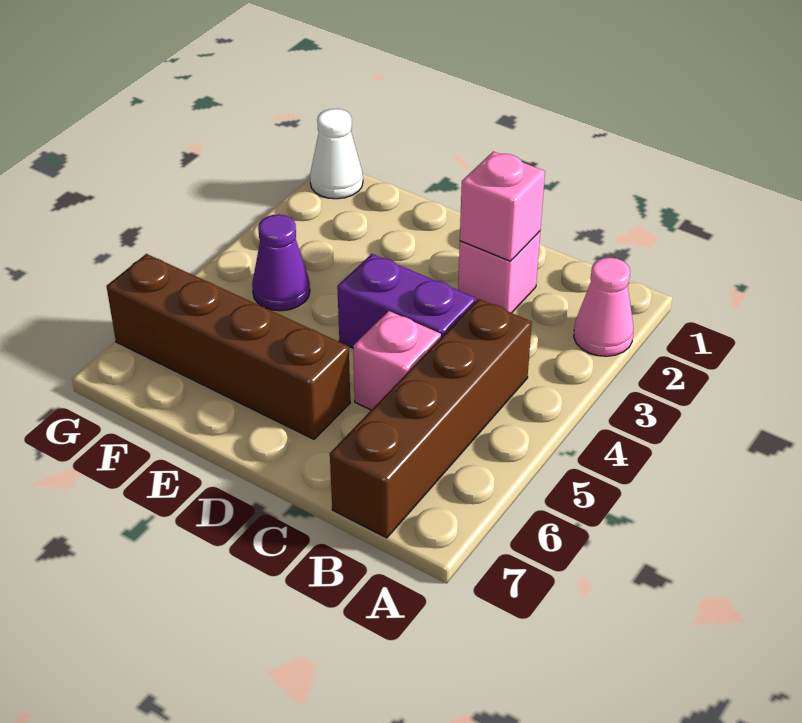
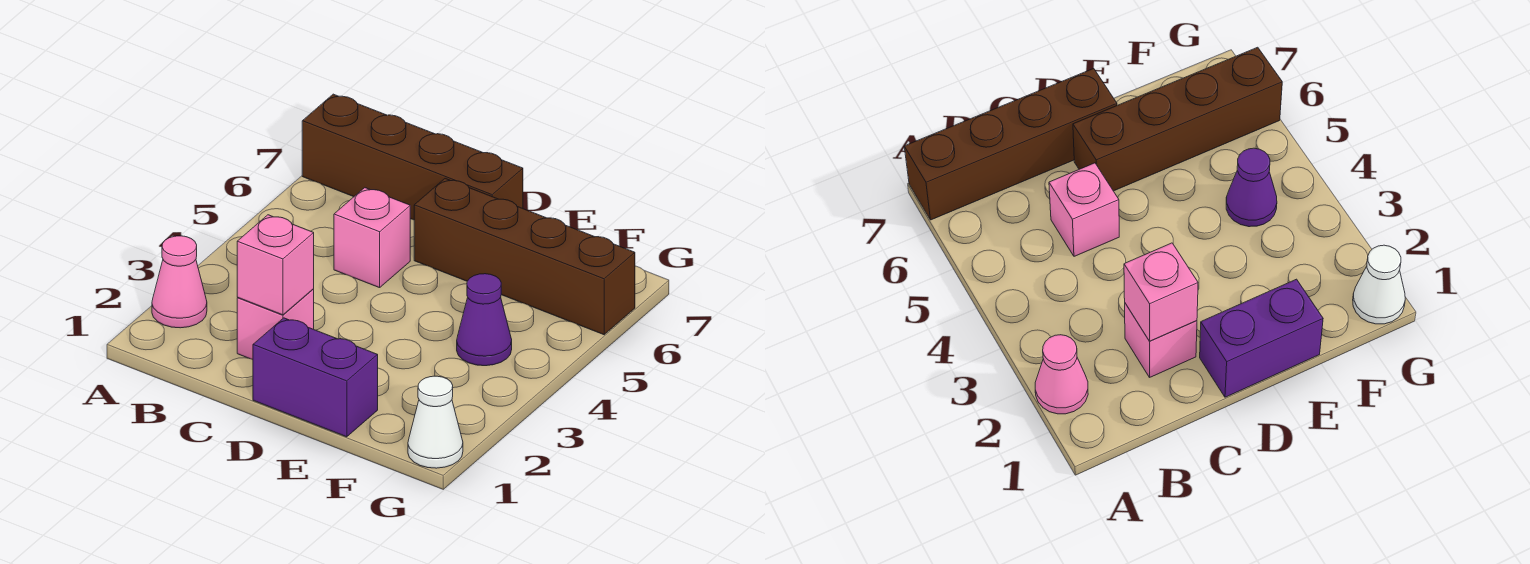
brown brick B4:B7 level 1 -> brown brick A7:D7 level 1
purple brick C4:D4 level 1 -> purple brick D1:E1 level 1

